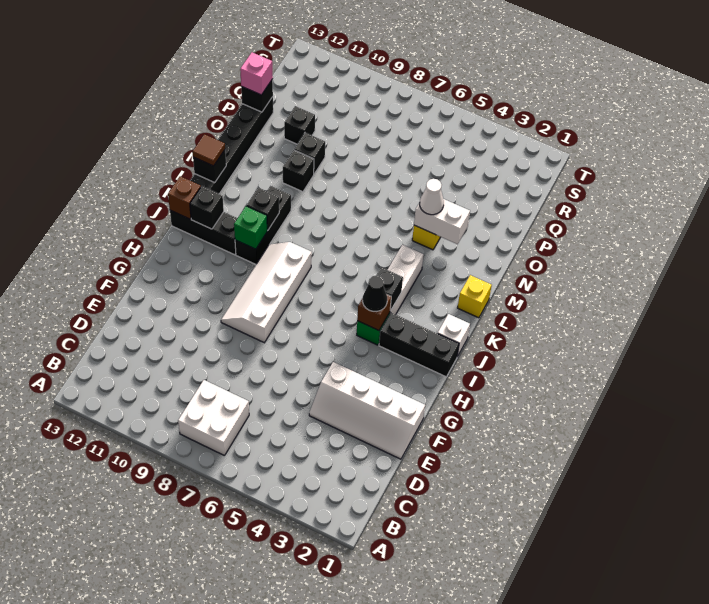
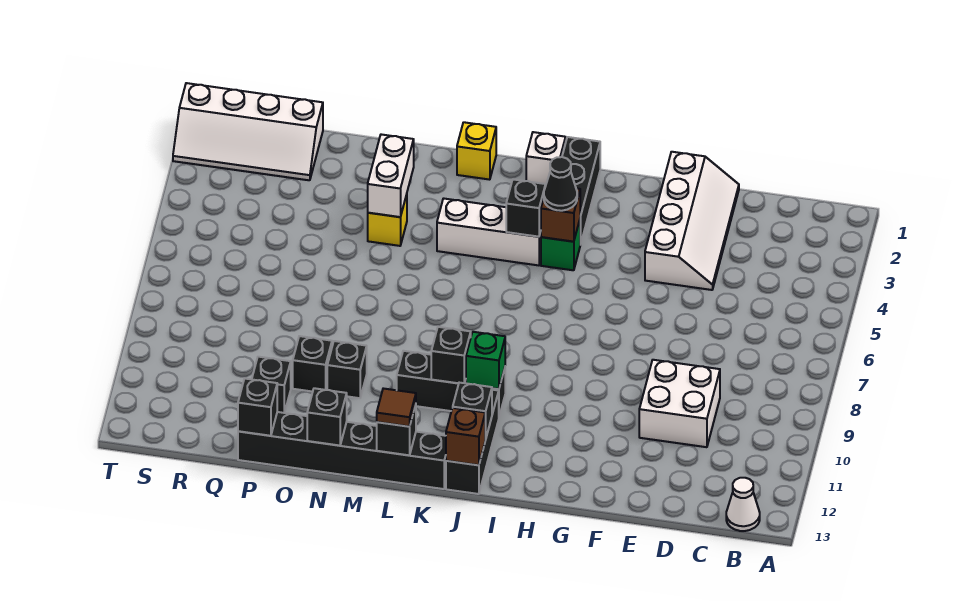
white brick B7:C8 level 1 -> white brick D9:E10 level 1
white slope G8:J9 level 1 top 8 -> white slope Q1:T2 level 1 top 1
white cone N4 level 3 -> white cone B13 level 1
none -> black brick N13 level 2
pink brick P13 level 3 -> none

